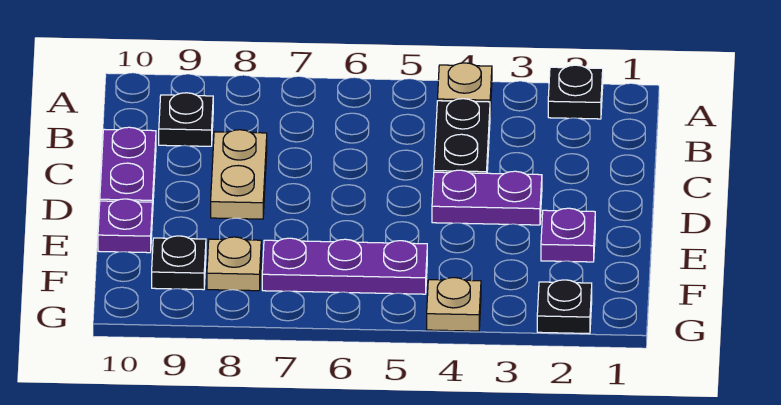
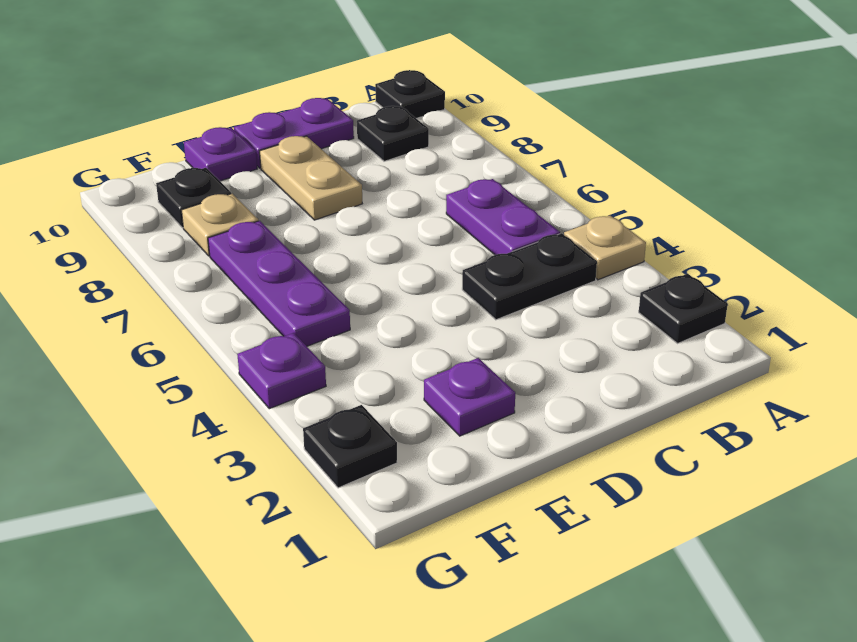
none -> black plate A10 level 1
tan plate C8:D8 level 1 -> tan plate D8:D9 level 1
purple plate D3:D4 level 1 -> purple plate B5:B6 level 1
tan plate G4 level 1 -> purple plate G4 level 1

